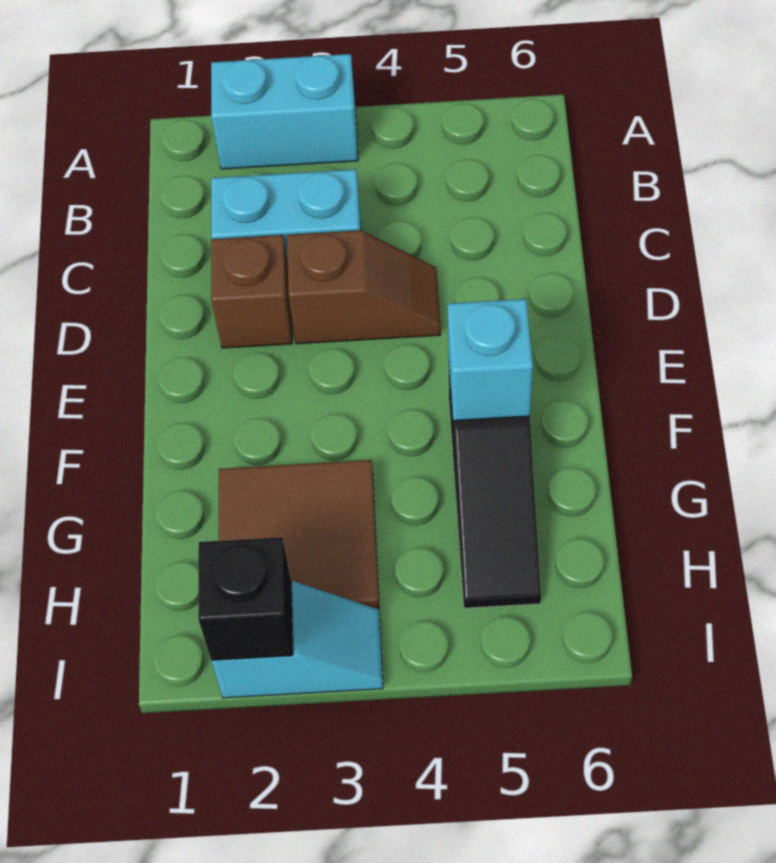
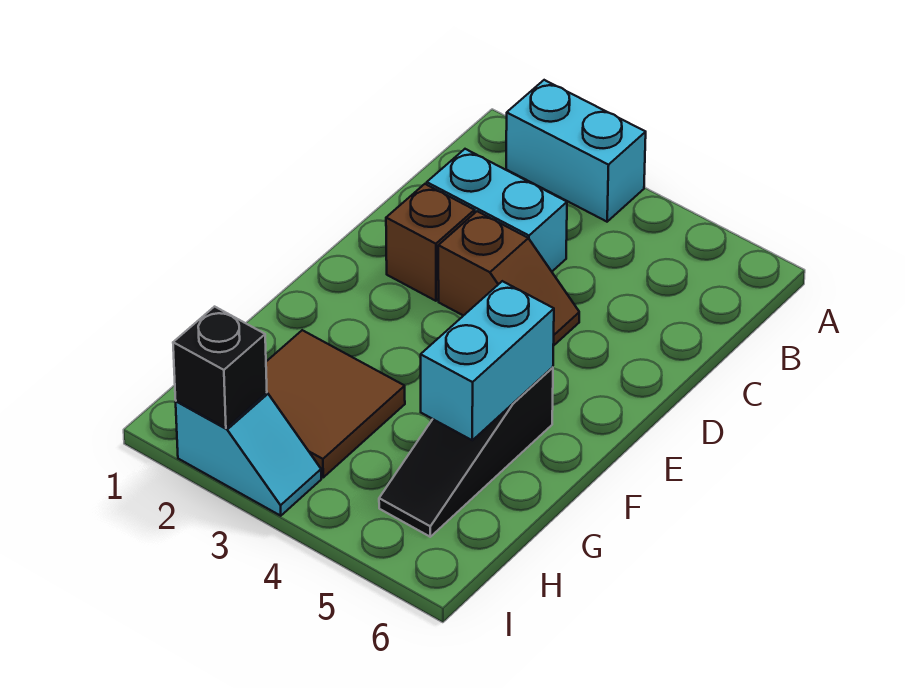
cyan brick F5 level 2 -> cyan brick F5:G5 level 2

